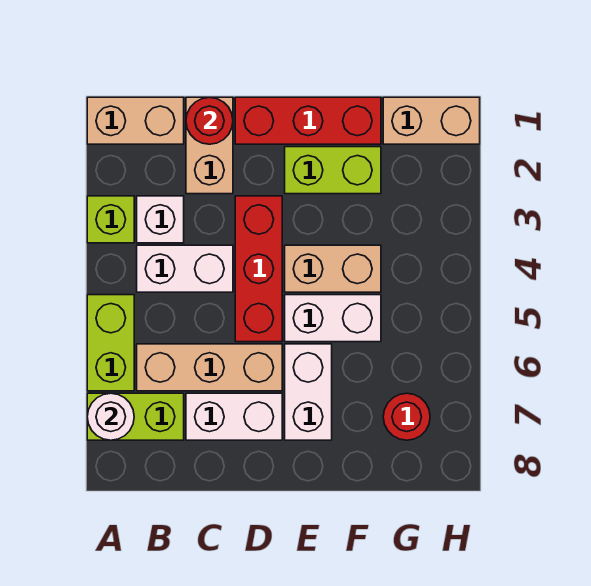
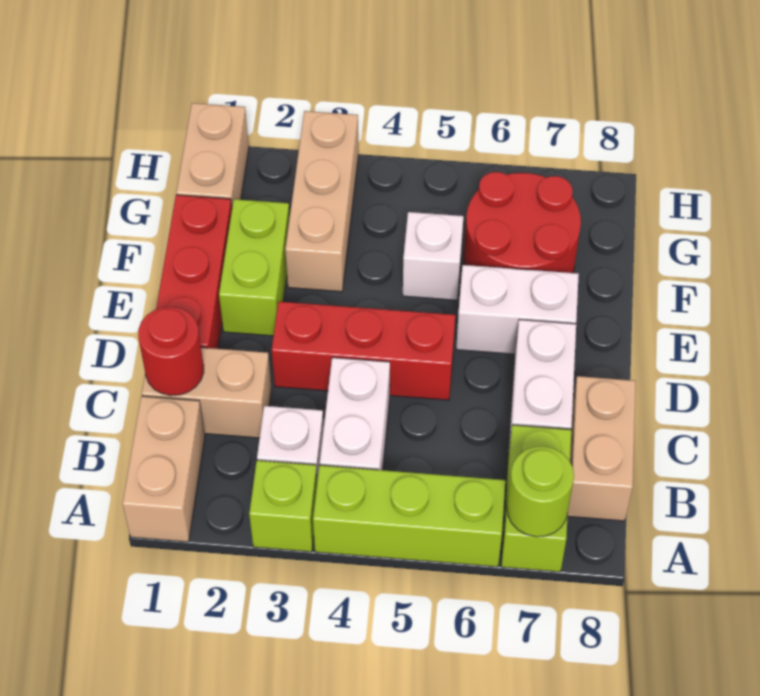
lime brick A5:A6 level 1 -> lime brick A4:A6 level 1
white round brick A7 level 2 -> lime round brick A7 level 2
tan brick B6:D6 level 1 -> tan brick F3:H3 level 1
tan brick E4:F4 level 1 -> tan brick B8:C8 level 1
white brick E5:F5 level 1 -> white brick F5 level 1
red round brick G7 level 1 -> red round brick F6:G7 level 1

